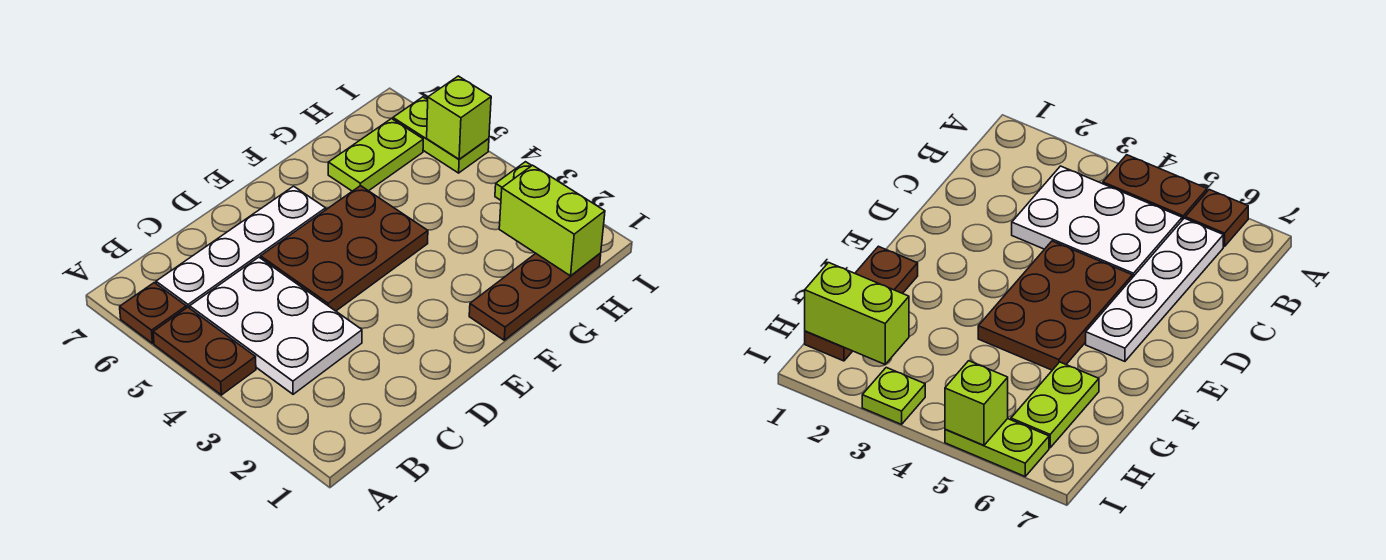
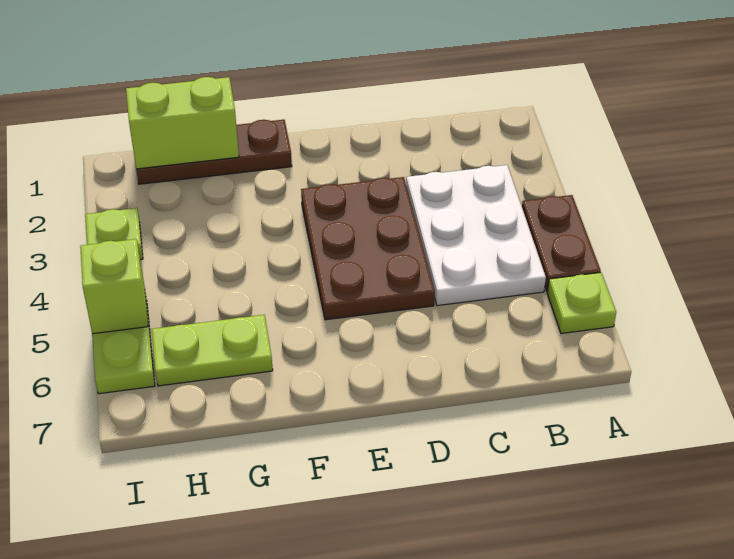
brown plate A6 level 1 -> lime plate A6 level 1
white plate B6:E6 level 1 -> none
brown plate D4:F5 level 1 -> brown plate D3:E5 level 1
lime brick H1:H2 level 2 -> lime brick G1:H1 level 2

